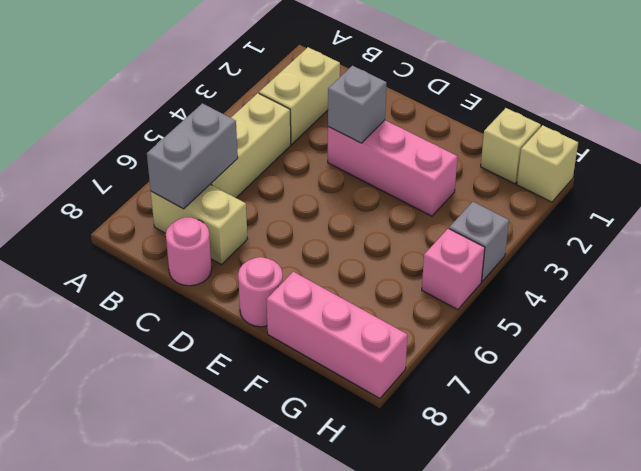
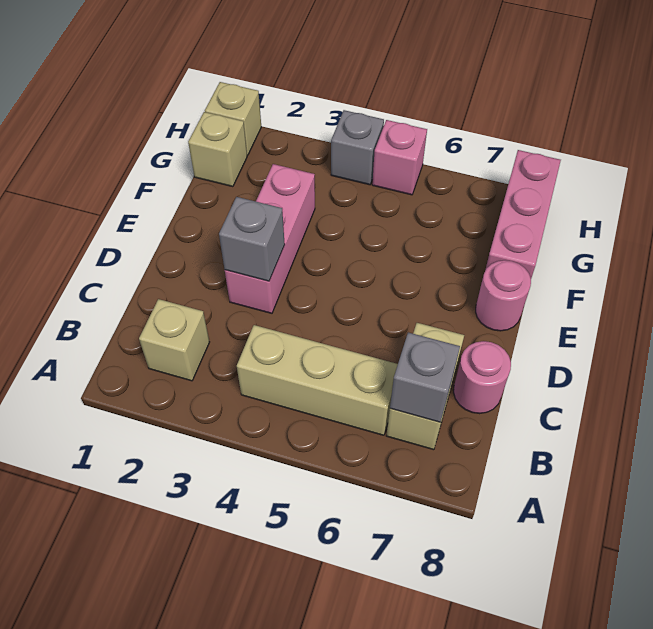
tan brick B2:B3 level 1 -> tan brick B2 level 1
grey brick B6:B7 level 2 -> grey brick B7 level 2

